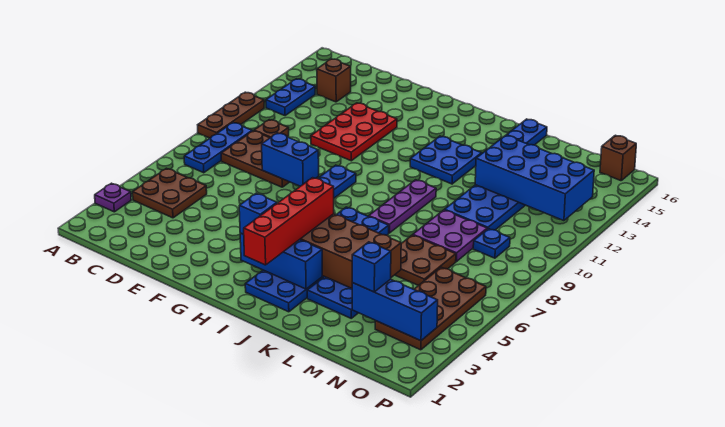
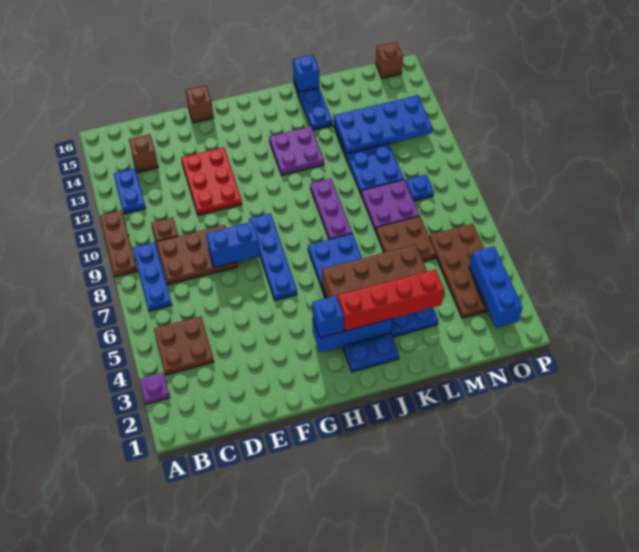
none -> brown brick F16 level 1
red brick I2:I5 level 3 -> red brick I3:L3 level 3
blue plate I12:J13 level 1 -> purple plate I12:J13 level 1
blue brick L12:O13 level 2 -> blue plate L12:O13 level 2
blue brick M3:O3 level 2 -> blue brick O2:O4 level 2
blue brick M3 level 3 -> blue brick K16 level 2

